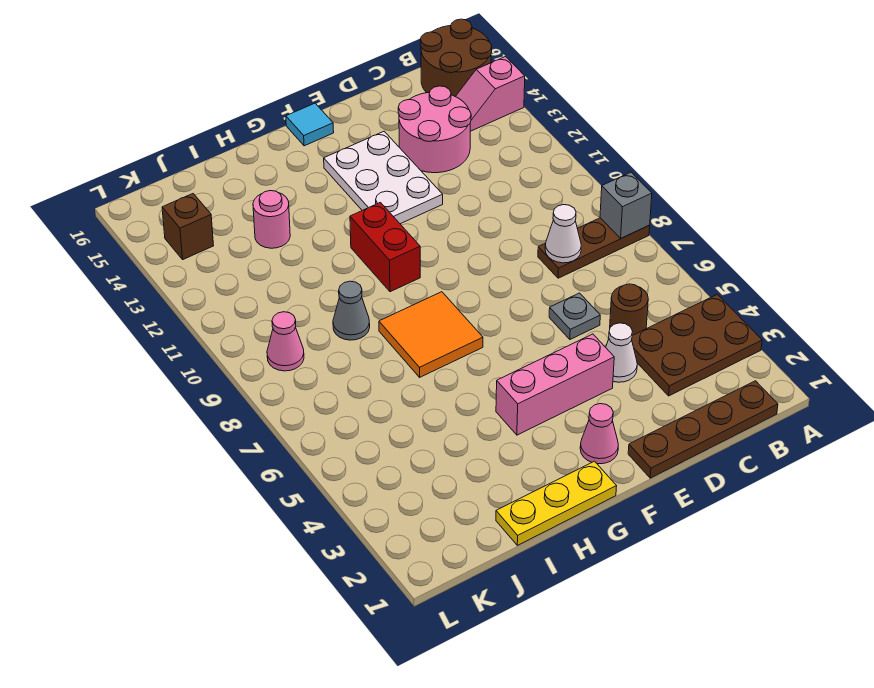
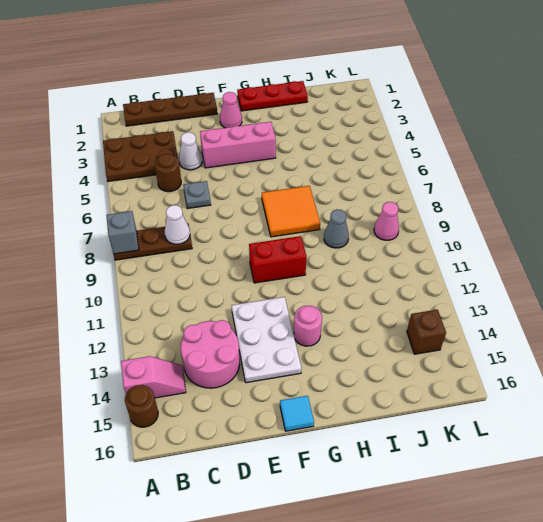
brown round brick A15:B16 level 1 -> brown round brick A15 level 1
yellow plate G1:I1 level 1 -> red plate G1:I1 level 1
red brick G10:G11 level 1 -> red brick F10:G10 level 1
pink round brick I13 level 1 -> pink round brick G13 level 1

